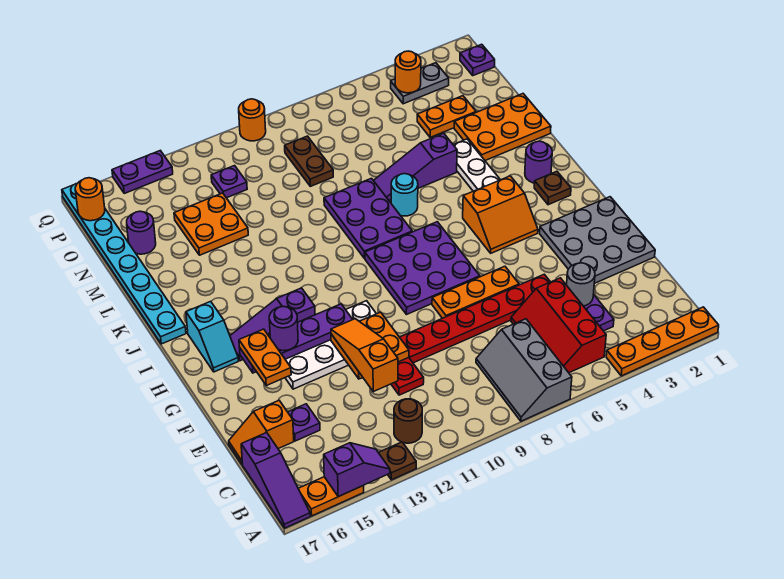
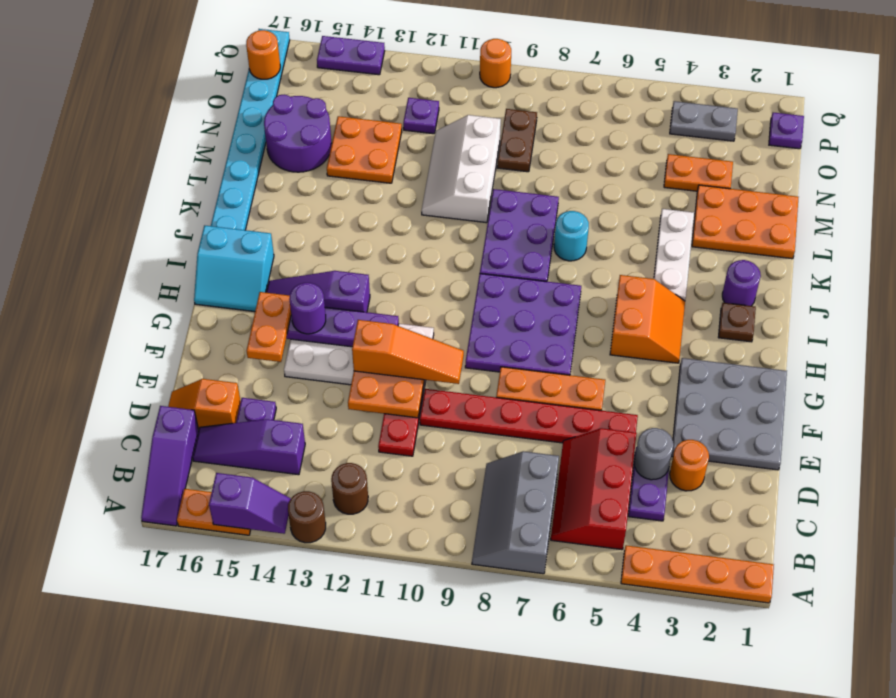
brown plate A13 level 1 -> brown round brick A13 level 1
orange slope D12:F12 level 3 top D -> orange slope F10:F12 level 3 top 12
orange slope H4:I5 level 1 top I -> orange slope H4:I5 level 1 top 5
cyan slope H16:I16 level 1 top I -> cyan slope H16:I17 level 1 top I
purple slope L5:L7 level 1 top 5 -> purple slope C14:C16 level 1 top 14
none -> white slope L10:N11 level 1 top 10
purple round brick N16 level 1 -> purple round brick M15:N16 level 1
orange round brick P4 level 2 -> orange round brick D3 level 1

